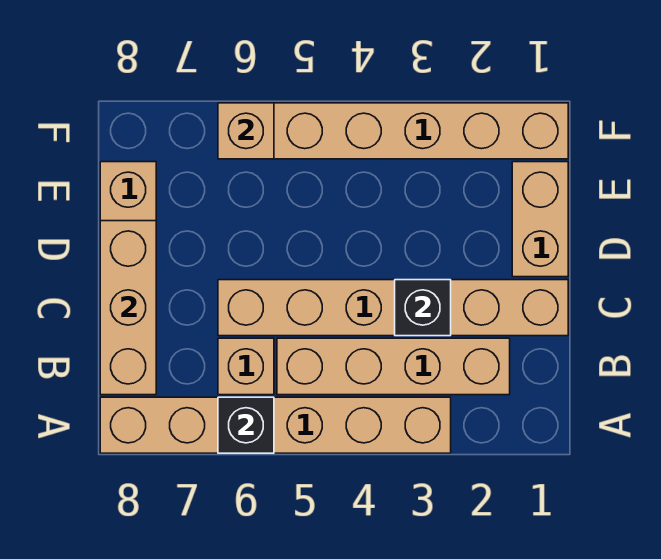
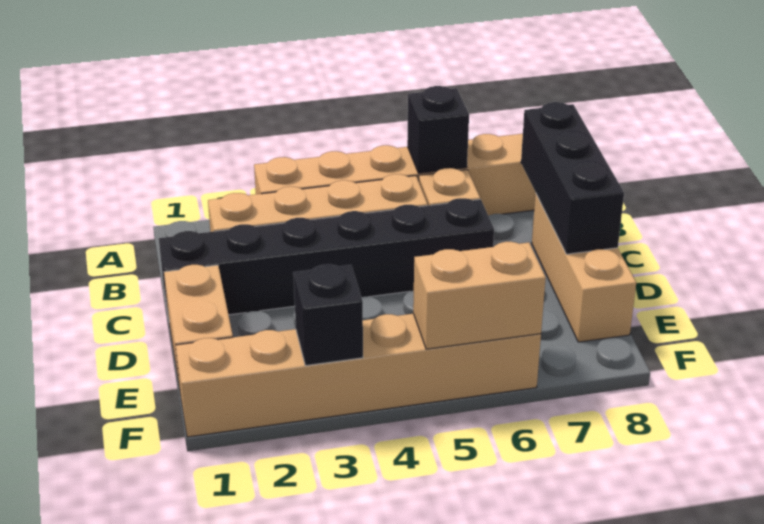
tan brick B8:D8 level 2 -> black brick B8:D8 level 2
tan brick C1:C6 level 1 -> black brick C1:C6 level 1
black brick C3 level 2 -> black brick F3 level 2
tan brick F6 level 2 -> tan brick F5:F6 level 2

